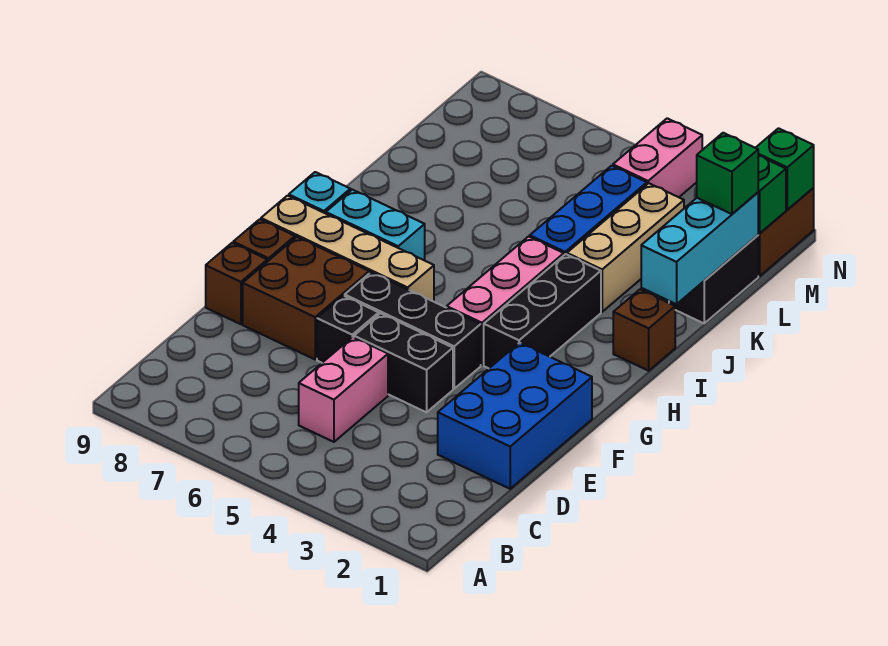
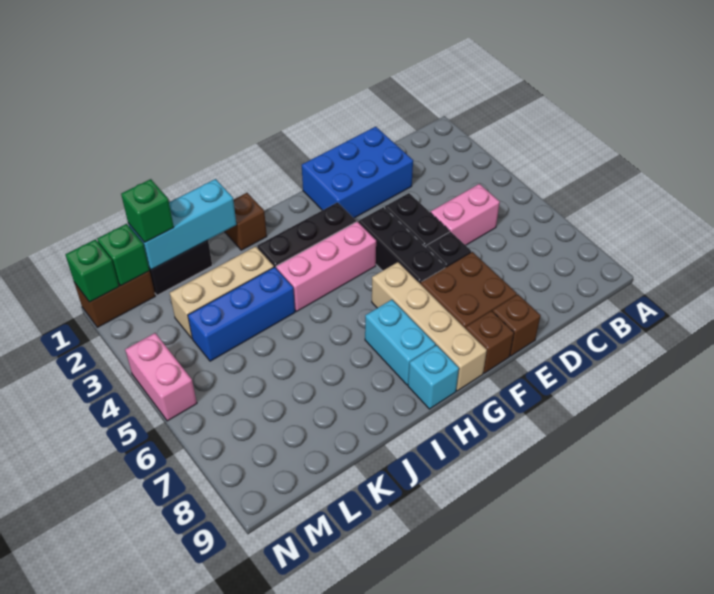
pink brick M4:N4 level 1 -> pink brick N4:N5 level 1

